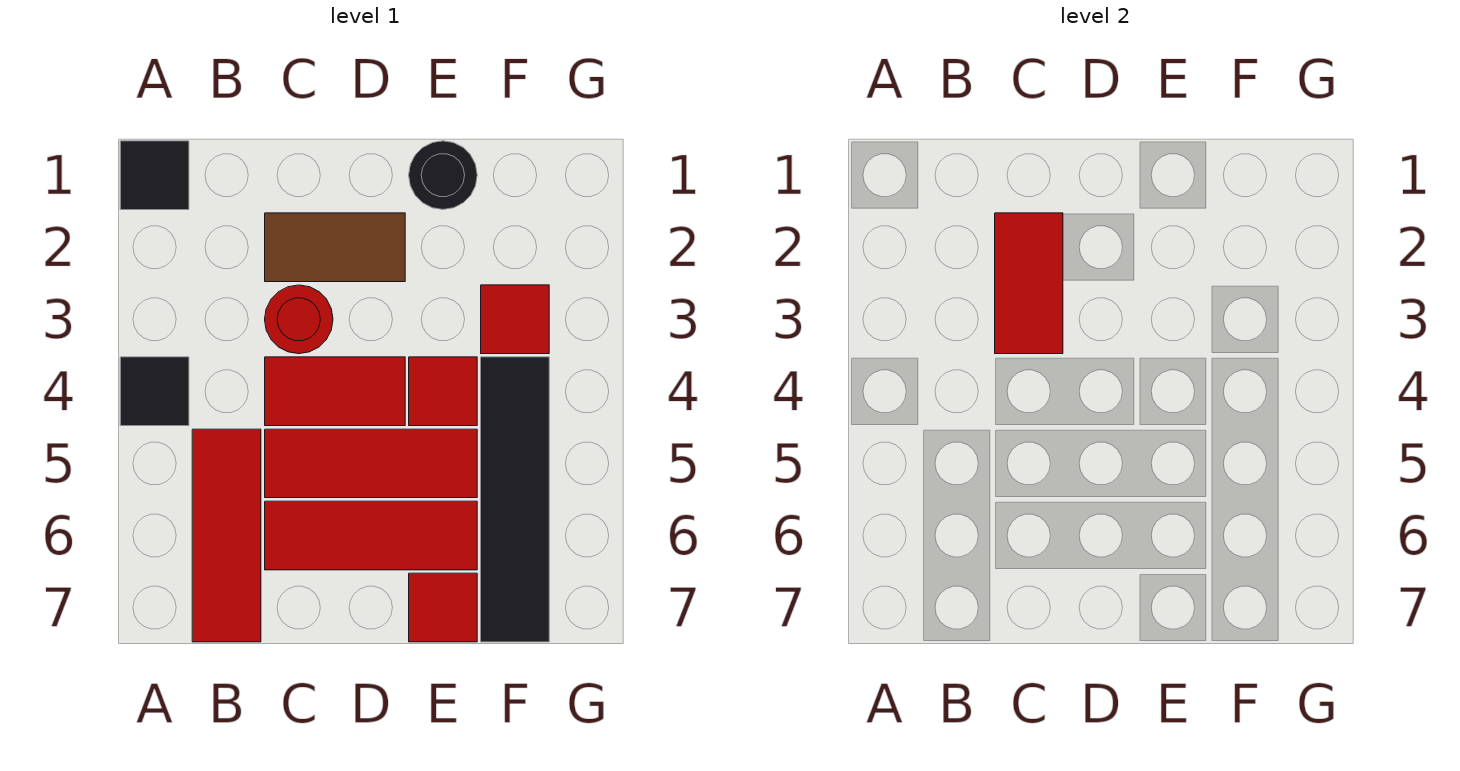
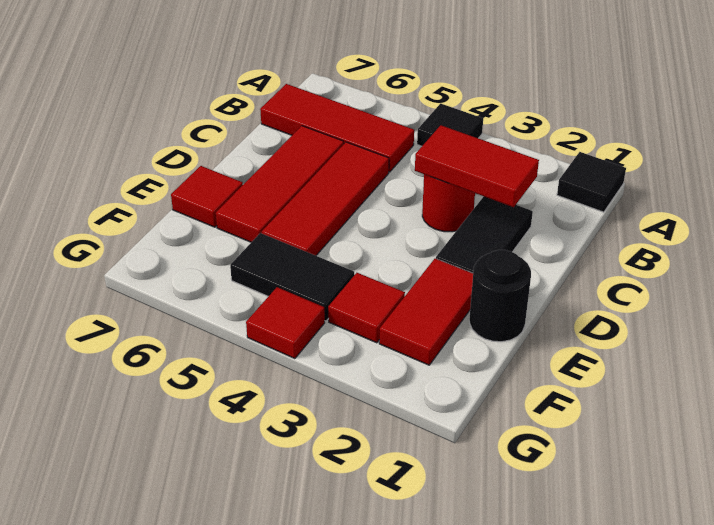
brown tile C2:D2 level 1 -> black tile C2:D2 level 1
red tile C4:D4 level 1 -> red tile E2:F2 level 1
red tile E4 level 1 -> red tile G4 level 1
black tile F4:F7 level 1 -> black tile F4:F5 level 1

